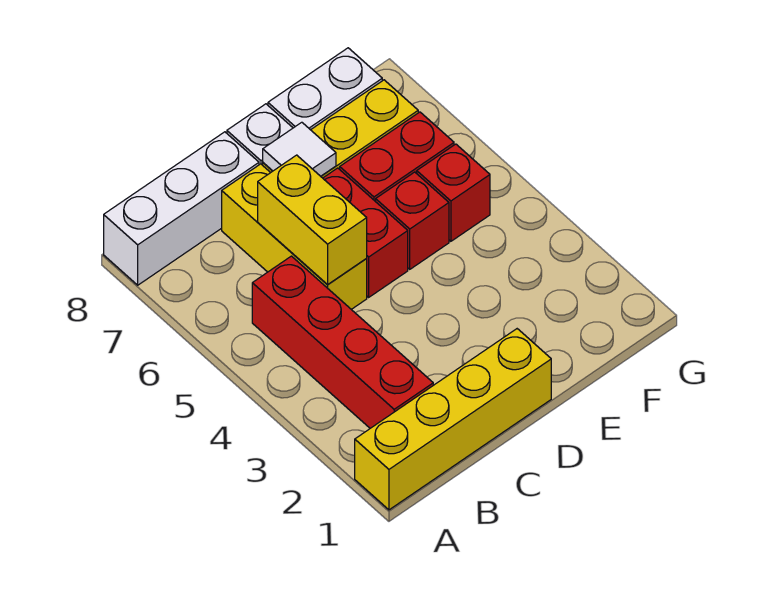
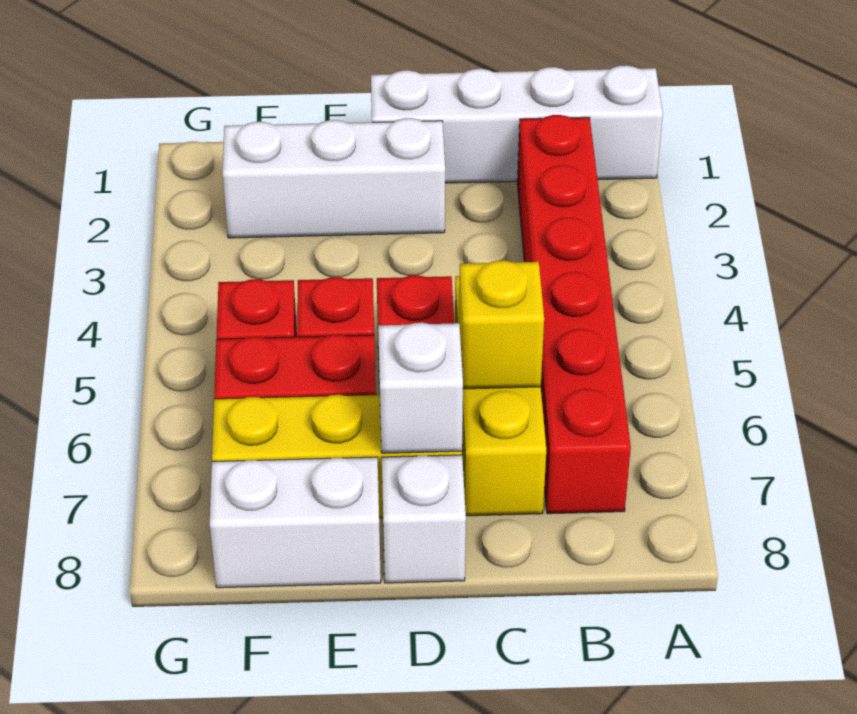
yellow brick A1:D1 level 1 -> white brick A1:D1 level 1
white brick A8:C8 level 1 -> white brick D2:F2 level 1
red brick B2:B5 level 1 -> red brick B2:B7 level 1
yellow brick C5:C6 level 2 -> yellow brick C6 level 2
white tile D7 level 2 -> white brick D7 level 2

